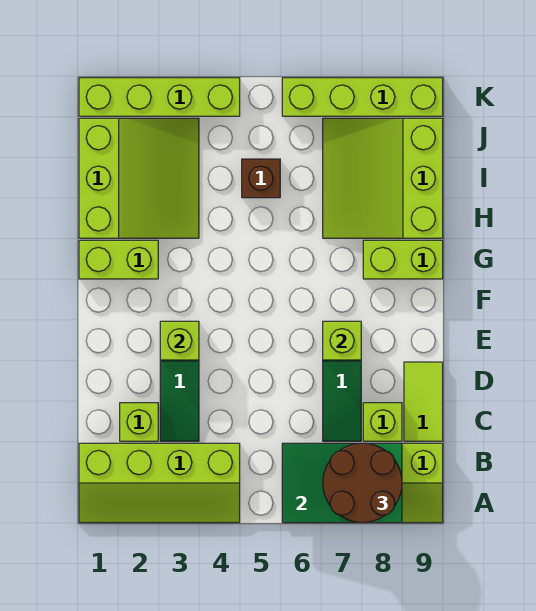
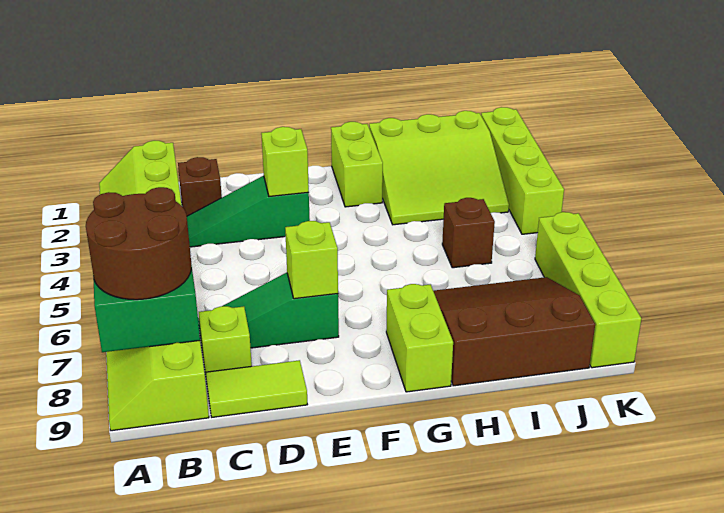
lime brick C2 level 1 -> brown brick C2 level 1
lime slope H7:J9 level 1 top 9 -> brown slope H7:J9 level 1 top 9

